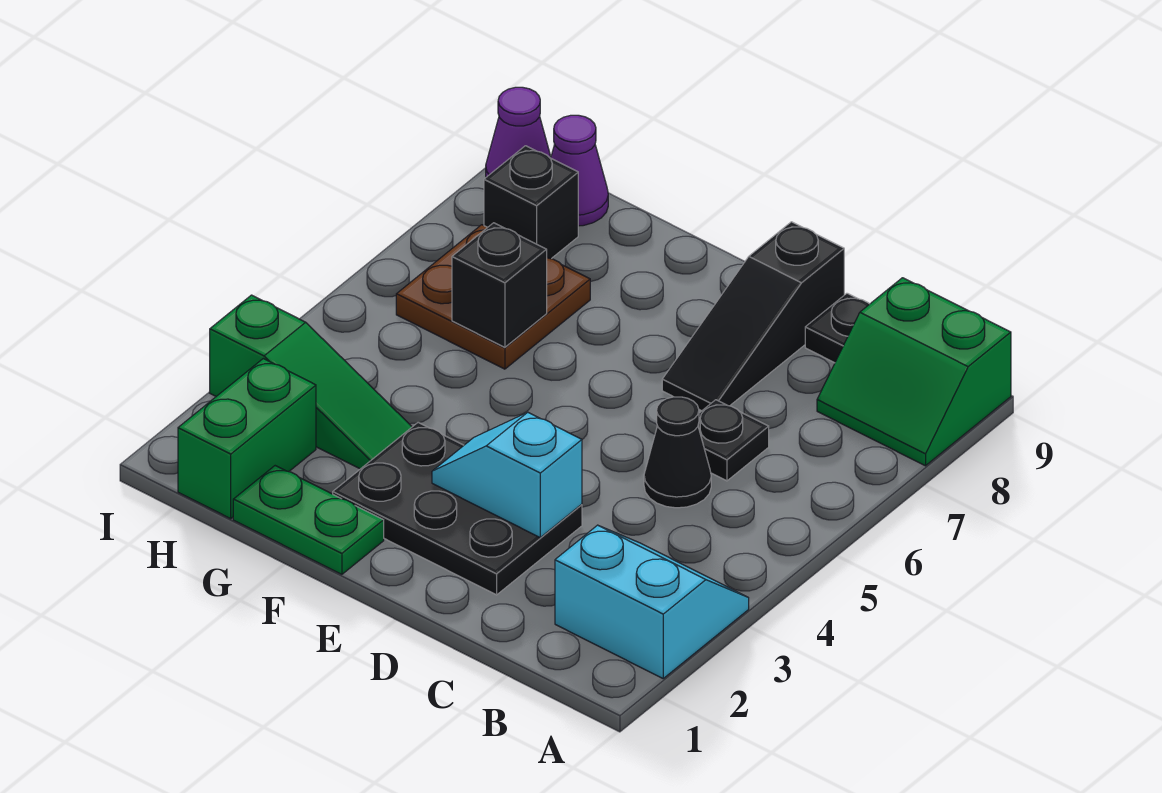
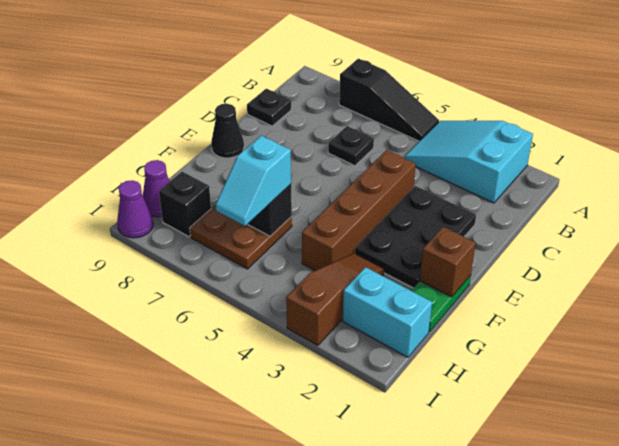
cyan slope A2:B3 level 1 top 2 -> cyan slope A2:B4 level 1 top 2
green slope A8:B9 level 1 top 9 -> none
black cone C5 level 1 -> black cone E9 level 1
cyan slope D3:E3 level 2 top D -> cyan slope G6:H6 level 3 top G
none -> brown brick D4:G4 level 1
black slope D7:D9 level 1 top 9 -> black slope A5:A7 level 1 top 7
none -> brown brick F1 level 2
green slope G3:I3 level 1 top I -> brown slope G3:I3 level 1 top I
green brick H1:H2 level 1 -> cyan brick H1:H2 level 1

